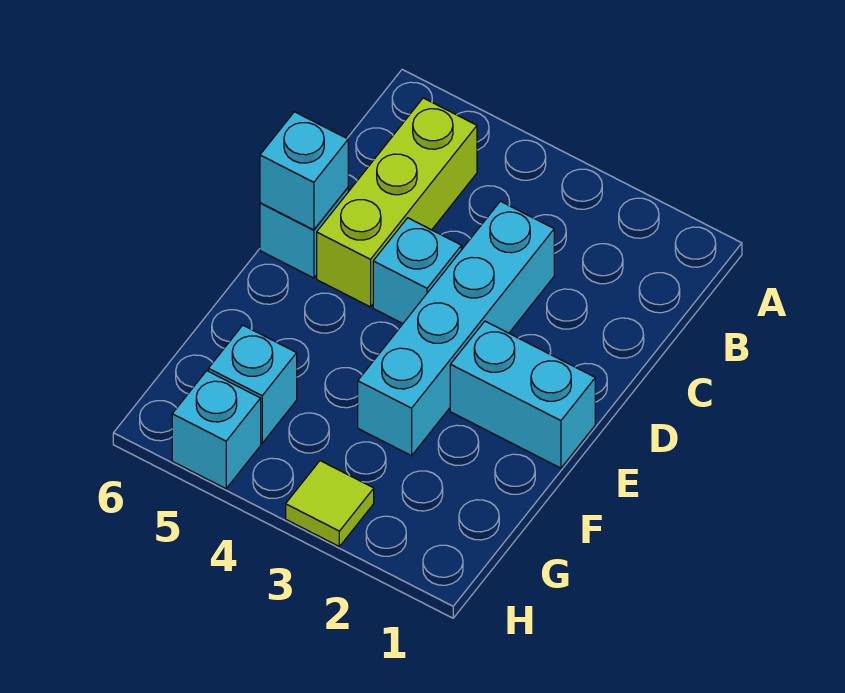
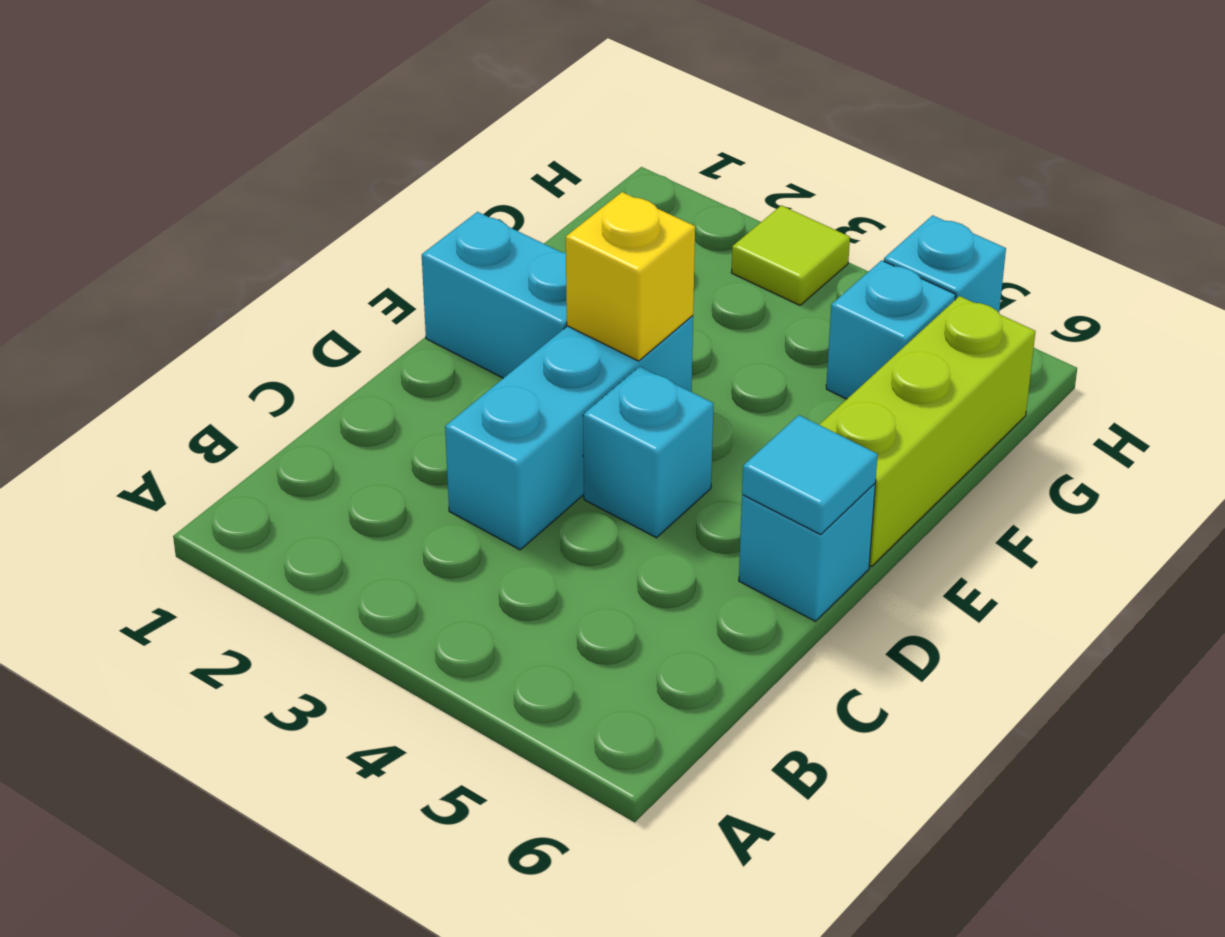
lime brick B5:D5 level 1 -> lime brick E6:G6 level 1
cyan brick C3:F3 level 1 -> cyan brick C3:E3 level 1
cyan brick D6 level 2 -> cyan tile D6 level 2
none -> yellow brick E3 level 2

